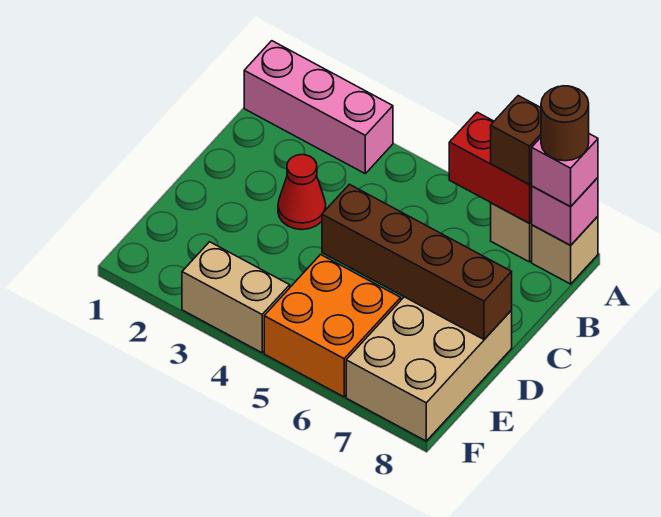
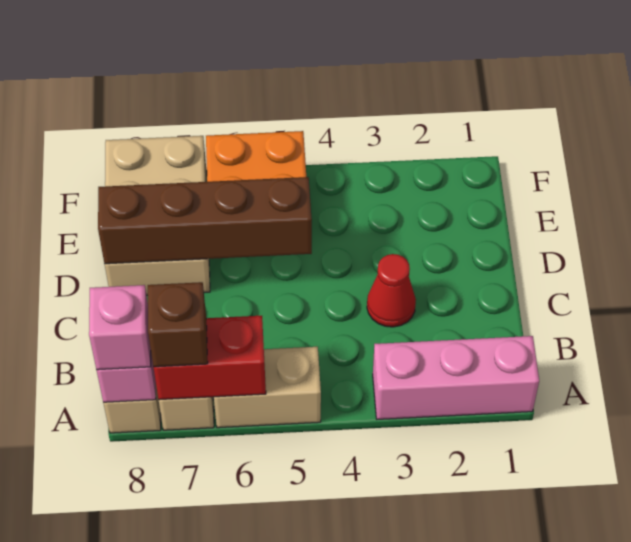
brown round brick A8 level 4 -> none
tan brick F3:F4 level 1 -> tan brick A5:A6 level 1

